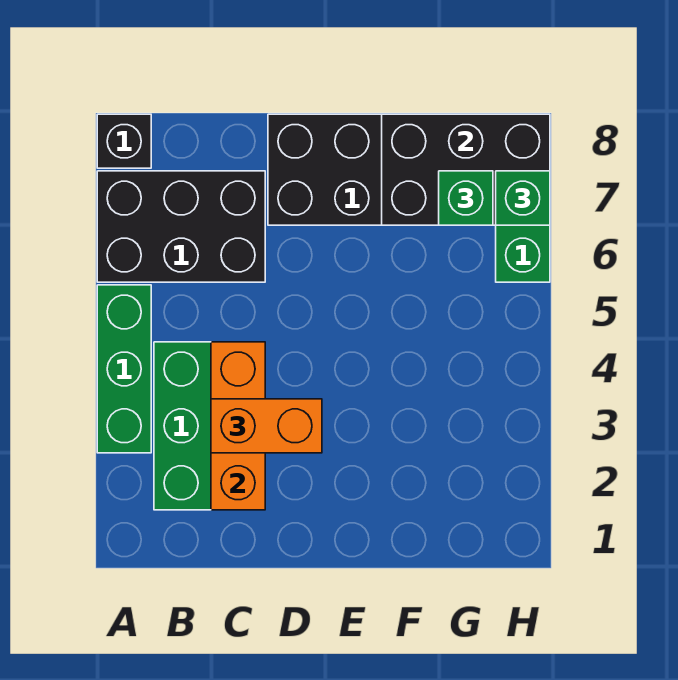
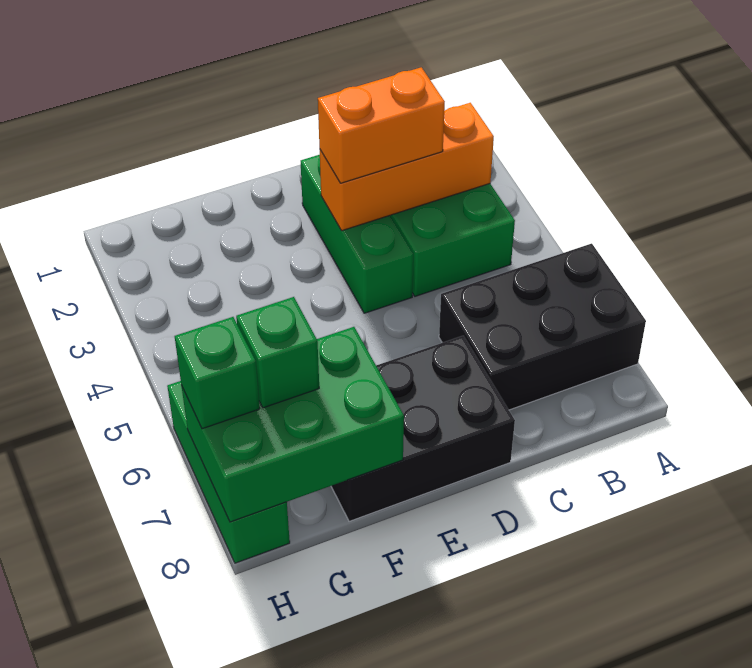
green brick A3:A5 level 1 -> green brick D2:D4 level 1
black brick A8 level 1 -> none
orange brick C2:C4 level 2 -> orange brick B3:D3 level 2
black brick F7:H8 level 2 -> green brick F7:H8 level 2

